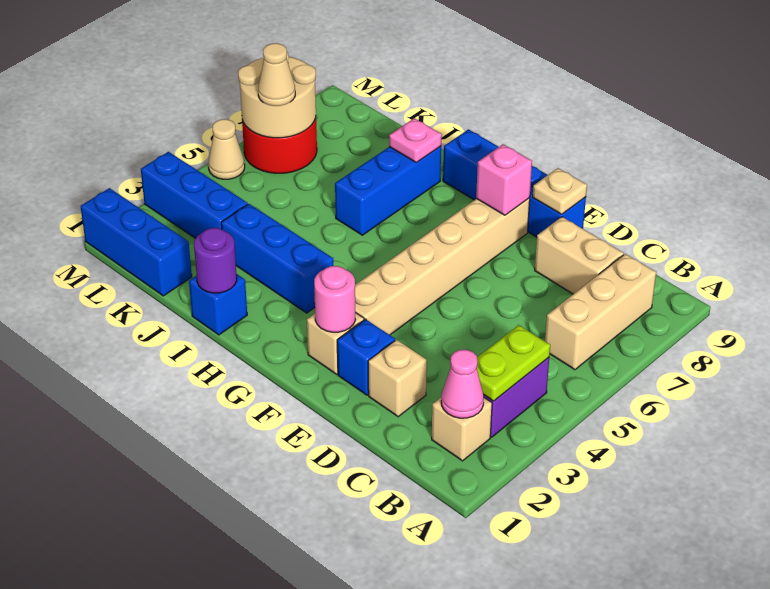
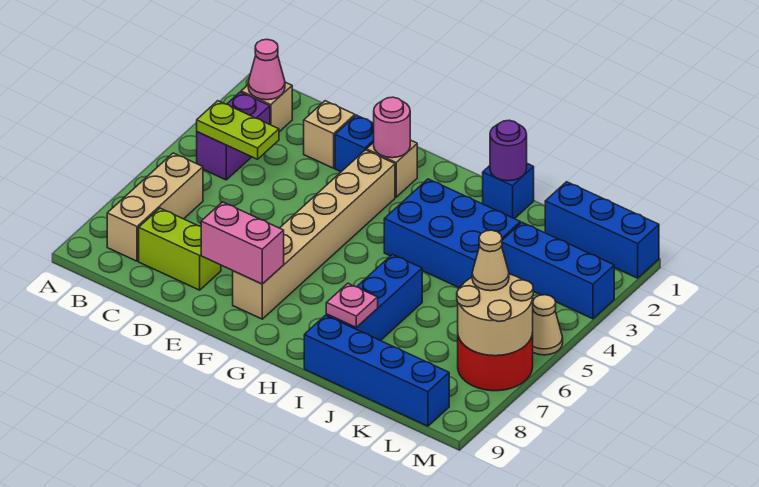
lime plate B3:B4 level 2 -> lime plate B4:C4 level 2
tan brick C8:D8 level 1 -> lime brick C8:D8 level 1
blue brick E9:H9 level 1 -> blue brick I9:L9 level 1
tan plate E9 level 2 -> none
pink brick F8 level 2 -> pink brick E8:F8 level 2
blue brick H3:J3 level 1 -> blue brick H3:J4 level 1

